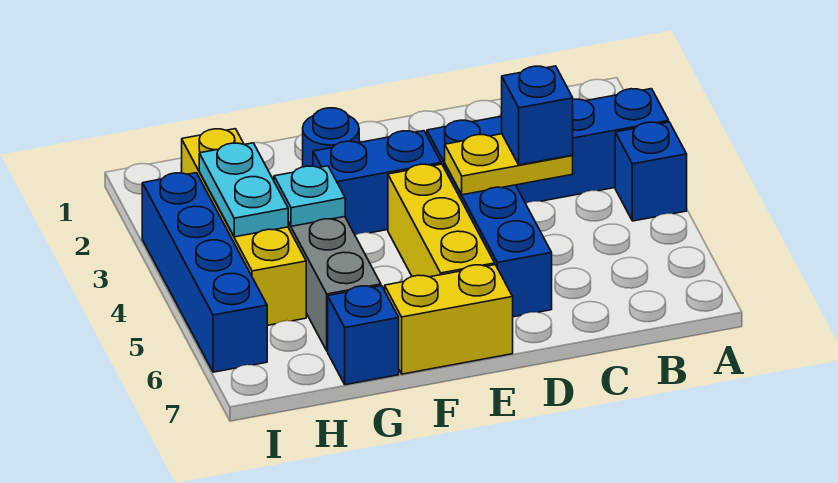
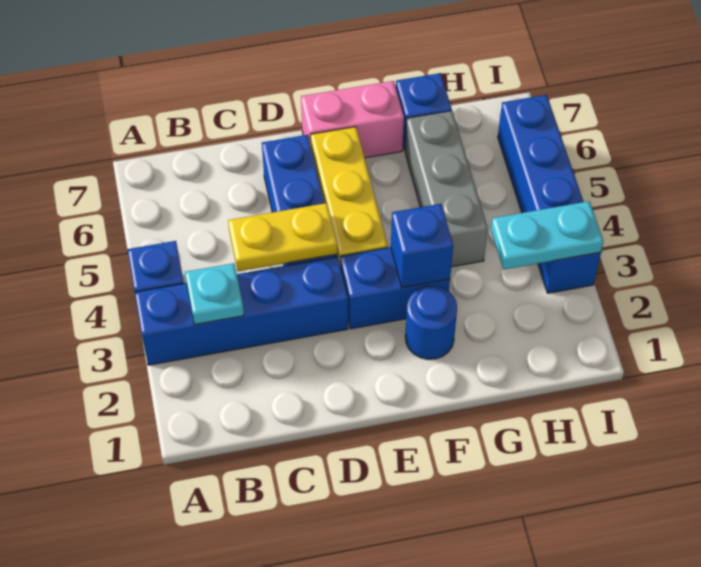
blue brick C4 level 3 -> blue brick F3 level 2
yellow brick E7:F7 level 1 -> pink brick E7:F7 level 1
cyan plate G4 level 2 -> cyan plate B3 level 2
yellow brick H2:H5 level 1 -> none
cyan plate H3:H4 level 2 -> cyan plate H3:I3 level 2

